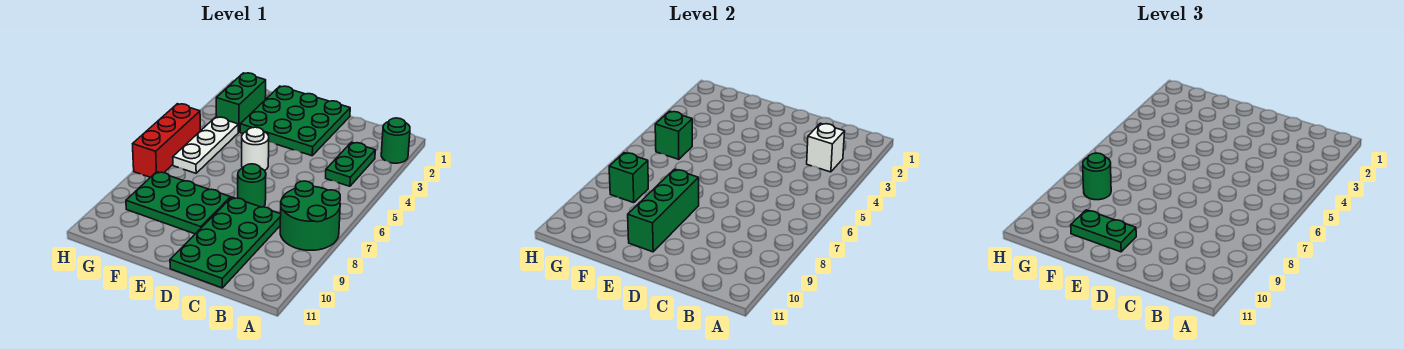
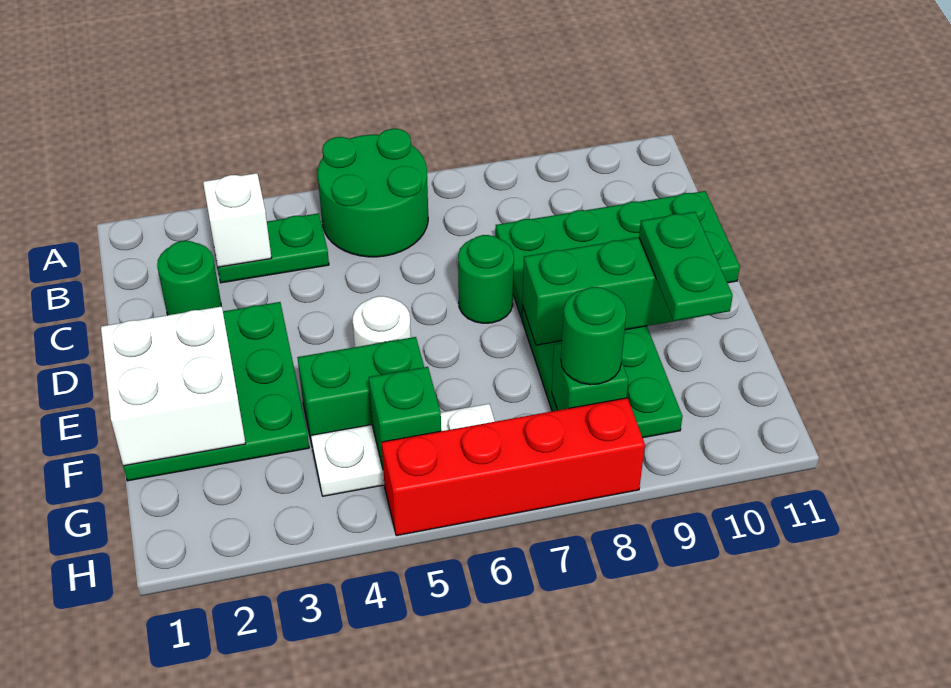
green round brick A2 level 1 -> green round brick C2 level 1
green round brick A7:B8 level 1 -> green round brick A5:B6 level 1
none -> white brick E1:F2 level 2
green brick G2:G3 level 1 -> green brick F4:F5 level 1
red brick H5:H7 level 1 -> red brick H5:H8 level 1

